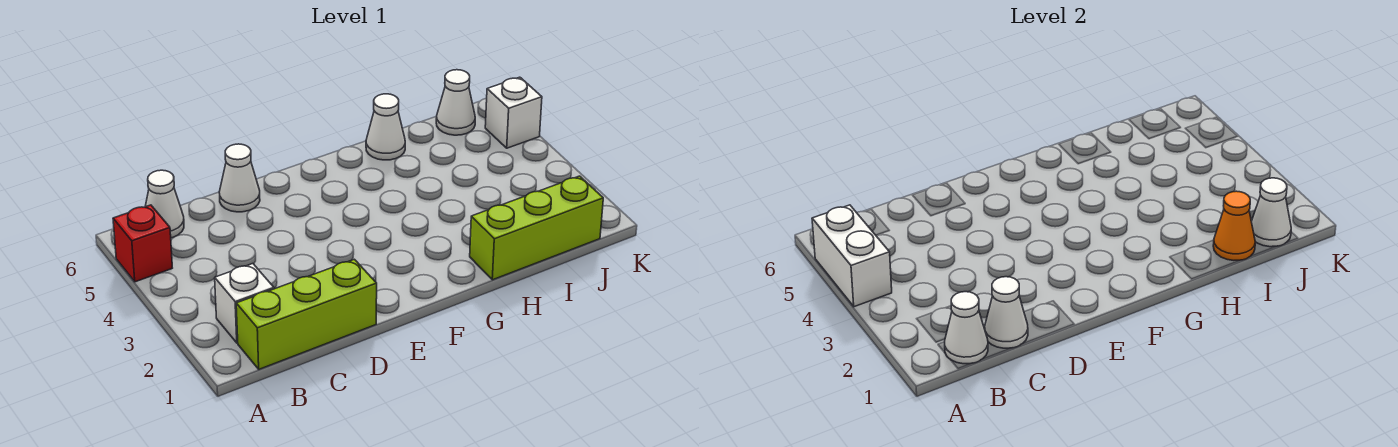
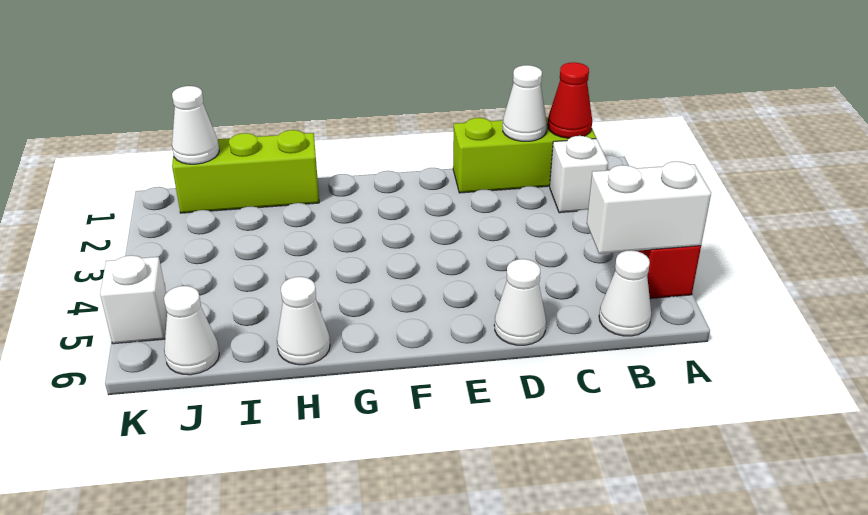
white brick A4:A5 level 2 -> white brick A5:B5 level 2
white cone B1 level 2 -> red cone B1 level 2
orange cone I1 level 2 -> none

